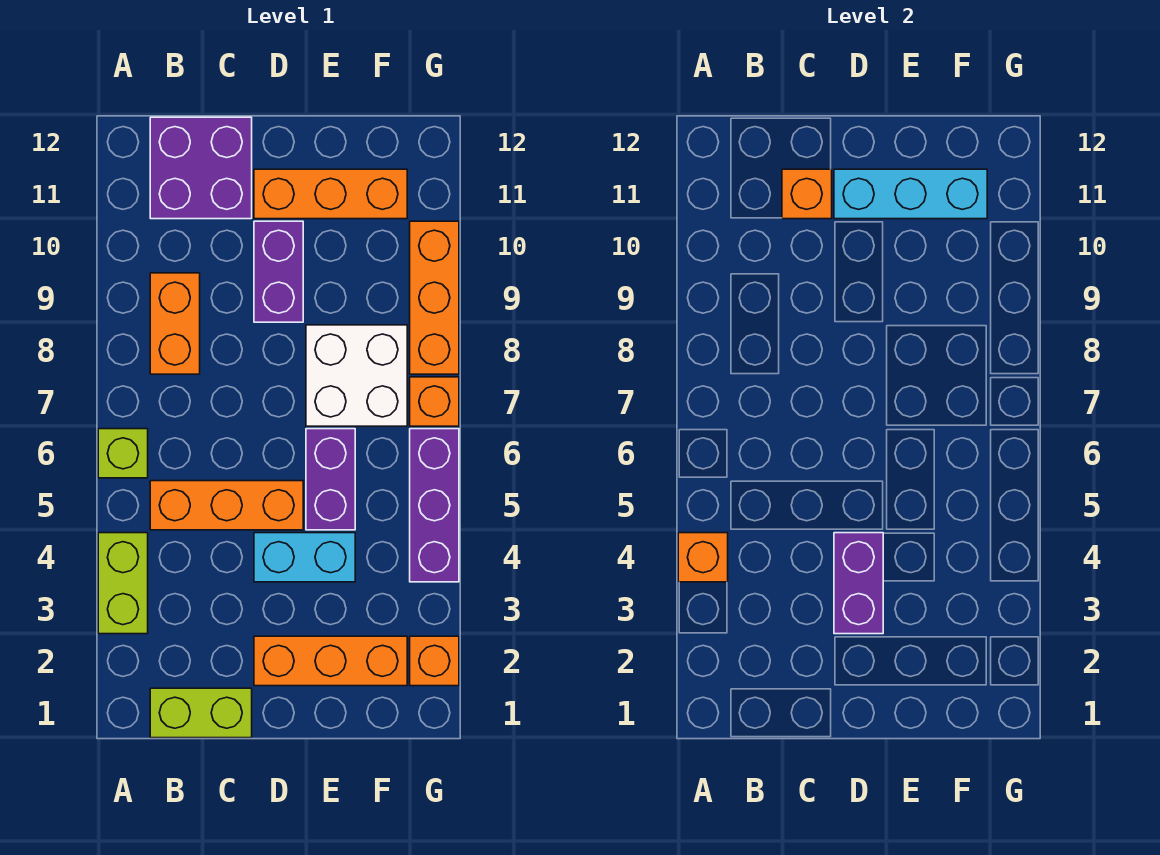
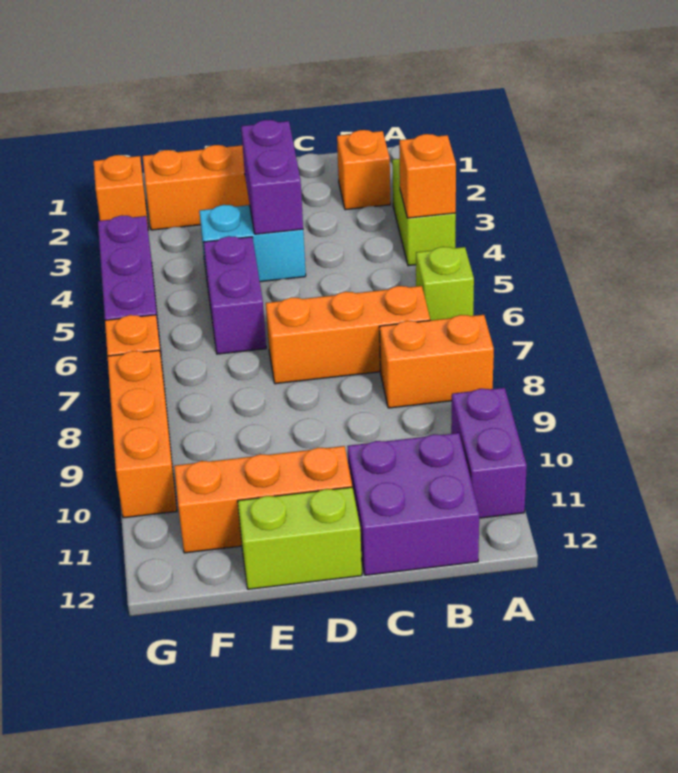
lime brick B1:C1 level 1 -> lime brick D12:E12 level 1
orange brick B5:D5 level 1 -> orange brick B7:D7 level 1
orange brick B8:B9 level 1 -> orange brick A8:B8 level 1
orange brick C11 level 2 -> orange brick B2 level 1
purple brick D9:D10 level 1 -> purple brick A10:A11 level 1
cyan brick D11:F11 level 2 -> none
white brick E7:F8 level 1 -> none

